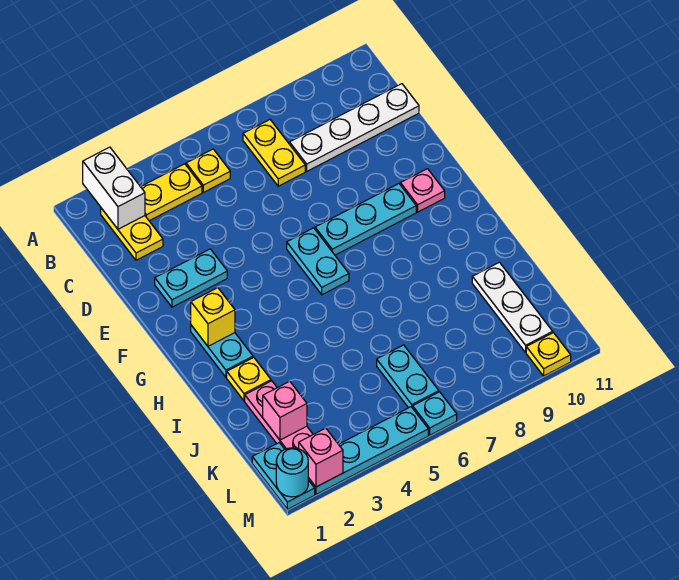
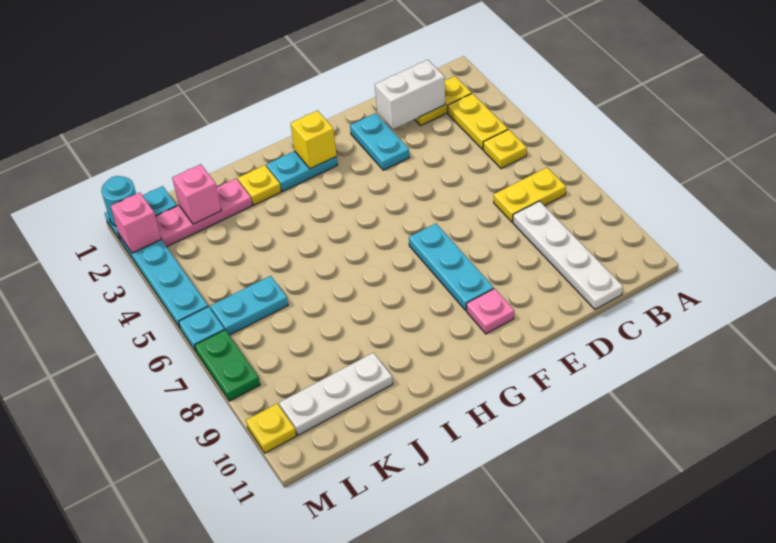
white brick A2:B2 level 2 -> white brick C2:D2 level 2
cyan plate F6:G6 level 1 -> none
none -> green plate M7:M8 level 1

